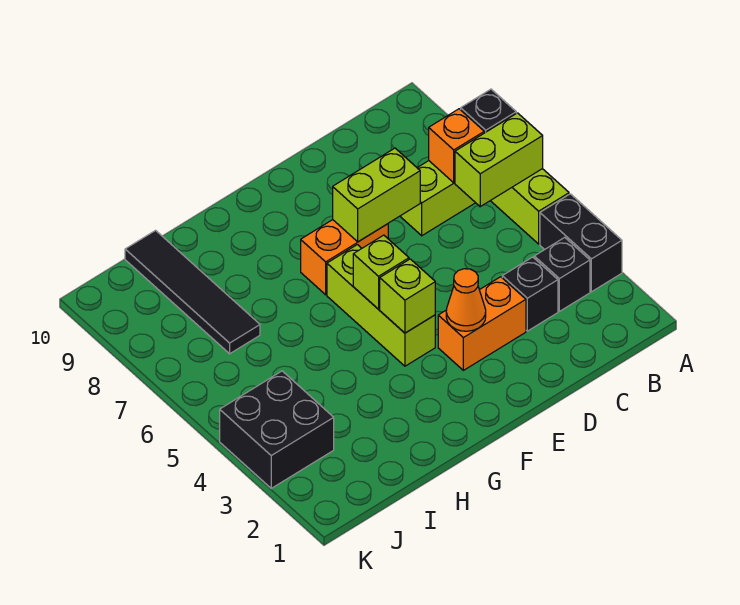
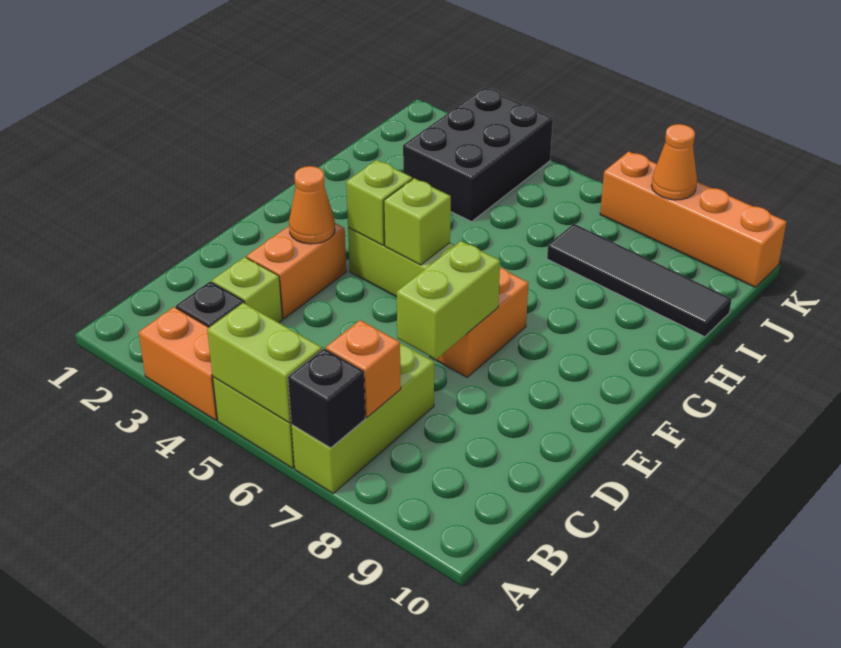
black brick A3:A4 level 1 -> orange brick A3:A4 level 1
lime brick A6:B6 level 2 -> lime brick A5:A6 level 2
black brick C3 level 1 -> lime brick C3 level 1
black brick J3:K4 level 1 -> black brick I3:K4 level 1
none -> orange brick K7:K10 level 1
none -> orange cone K8 level 2

